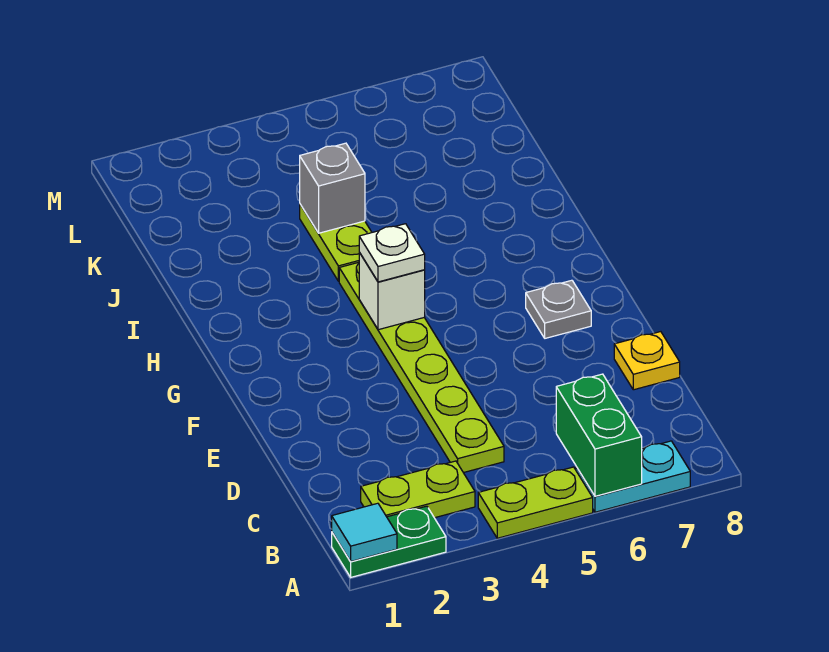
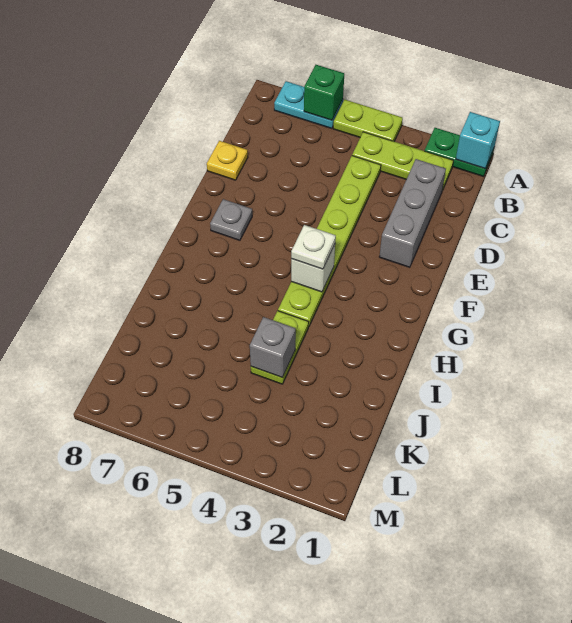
cyan tile A1 level 2 -> cyan brick A1 level 2
green brick A6:B6 level 2 -> green brick A6 level 2
lime plate B2:B3 level 1 -> lime plate B2:B4 level 1
none -> grey brick C2:E2 level 1

